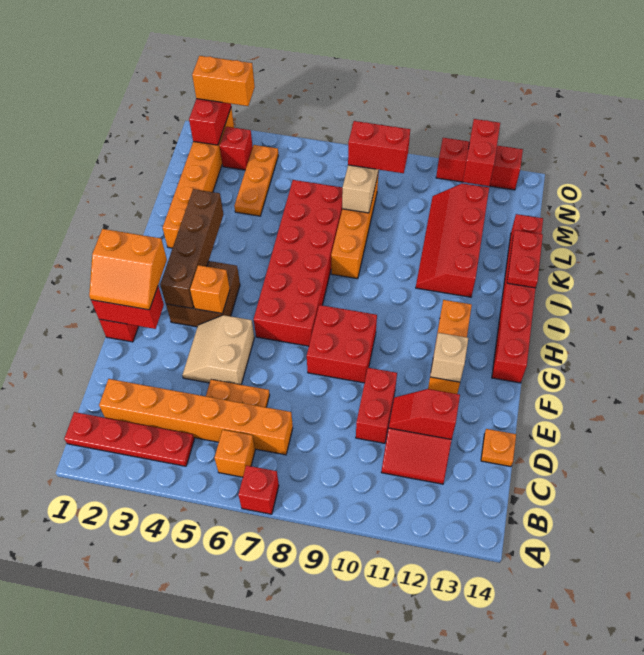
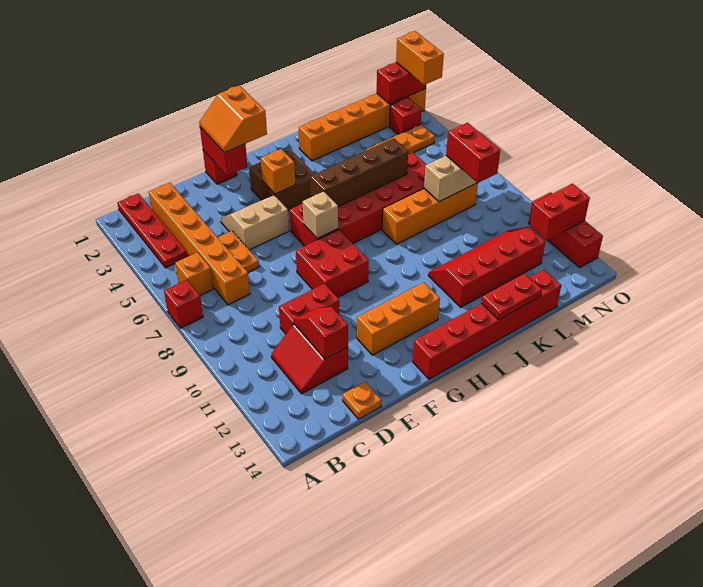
tan brick F12 level 2 -> tan brick G7 level 2
brown brick G3:J3 level 2 -> brown brick H6:K6 level 2

